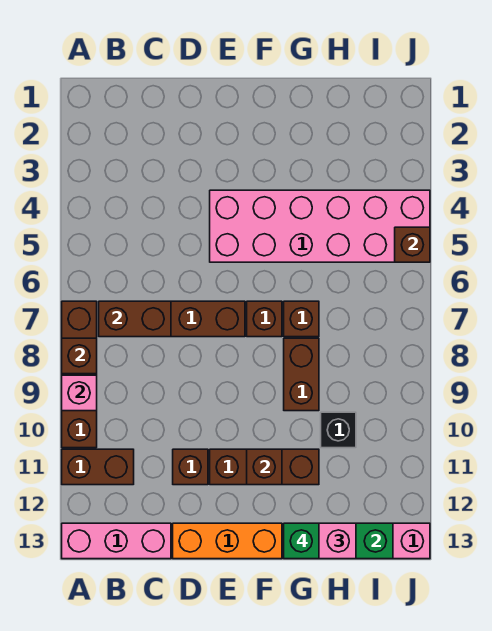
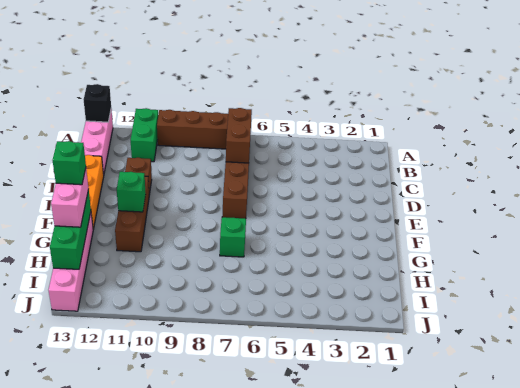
brown brick A8 level 2 -> none
pink brick A9 level 2 -> none
brown brick A11:B11 level 1 -> green brick A11:B11 level 1
pink brick E4:J5 level 1 -> none
brown brick F7 level 1 -> none
brown brick F11 level 2 -> green brick F11 level 2
brown brick G7 level 1 -> green brick G7 level 1
brown brick G8:G9 level 1 -> none
black brick H10 level 1 -> black brick A13 level 2
brown brick J5 level 2 -> none

